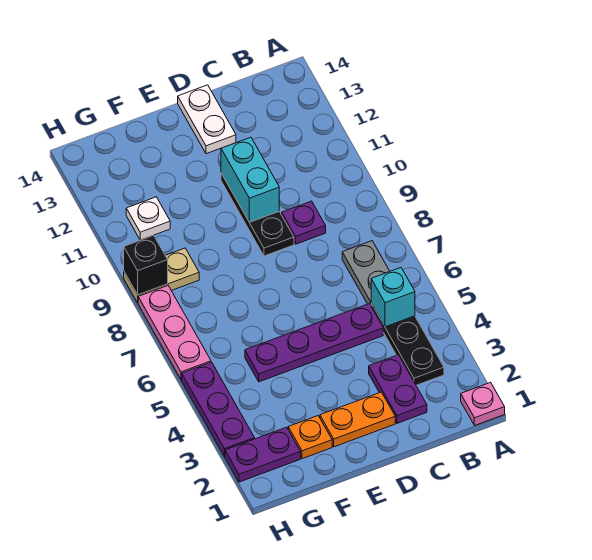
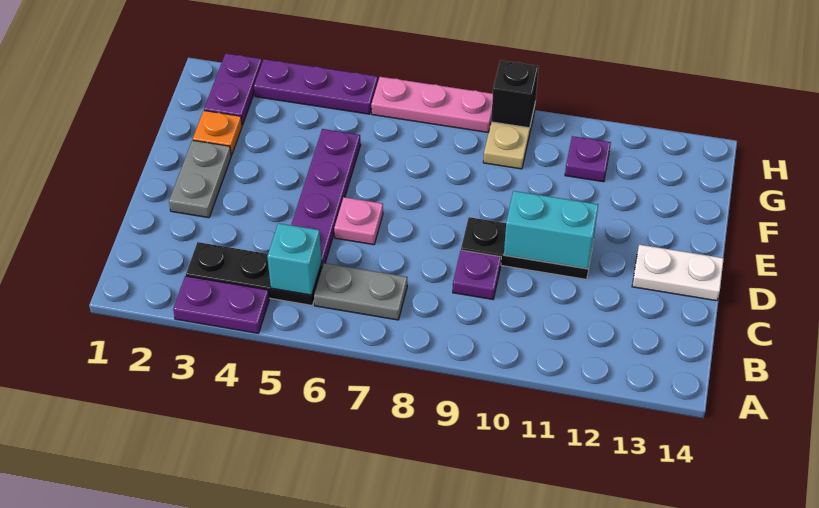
pink plate A1 level 1 -> pink plate D6 level 1
purple plate C2:C3 level 1 -> purple plate A3:A4 level 1
orange plate D2:E2 level 1 -> grey plate D2:E2 level 1
white plate G11 level 1 -> purple plate G11 level 1

